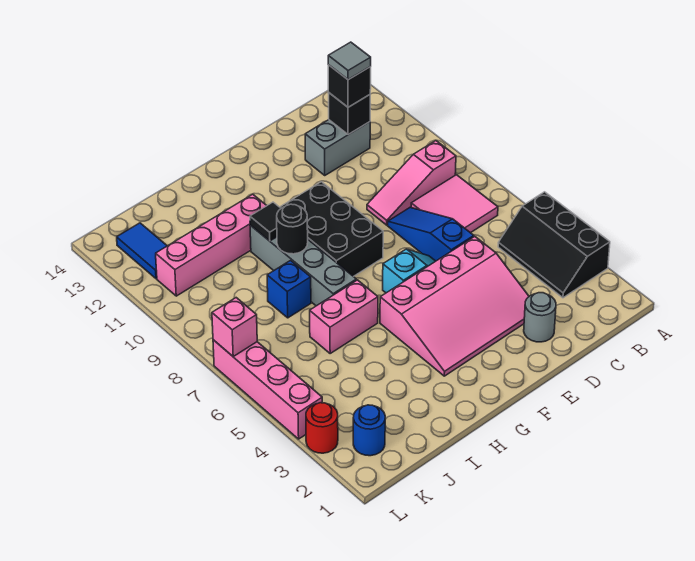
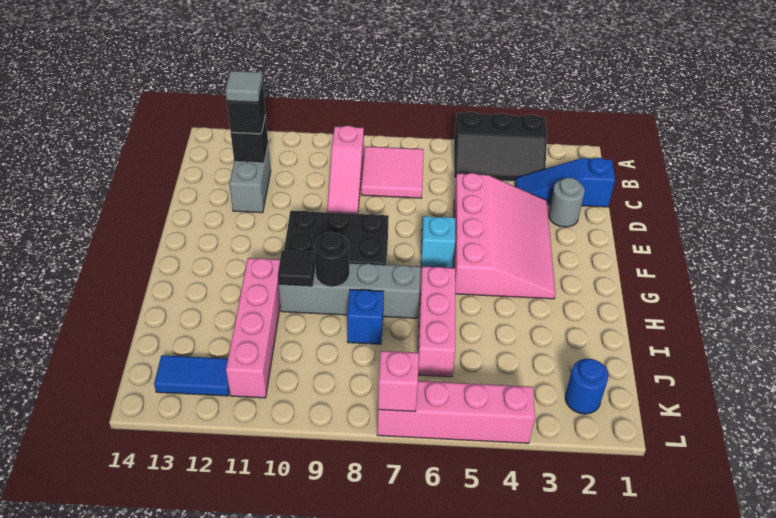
blue slope D6:D8 level 1 top 6 -> blue slope C1:C3 level 1 top 1
pink brick H6:I6 level 1 -> pink brick H6:J6 level 1
red round brick L3 level 1 -> none

